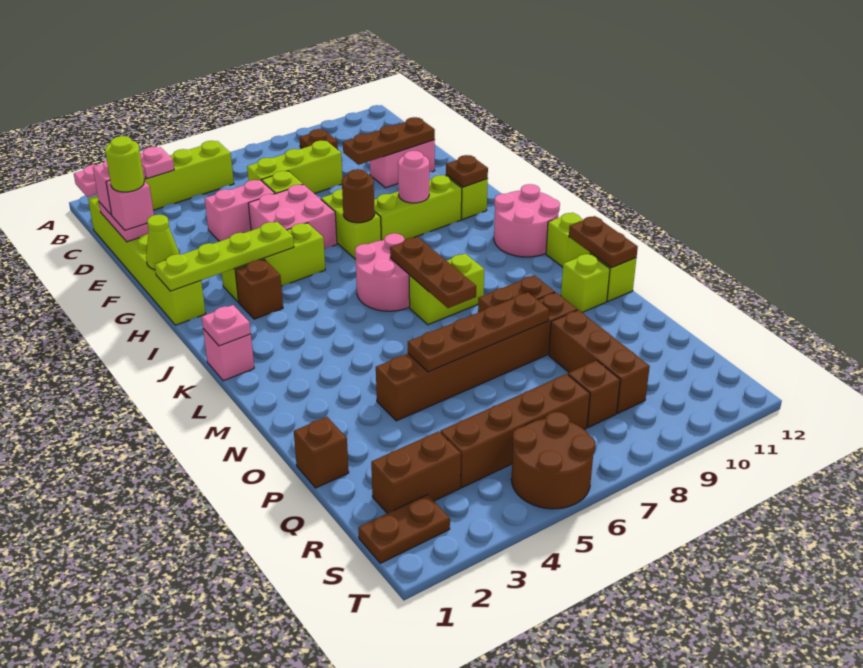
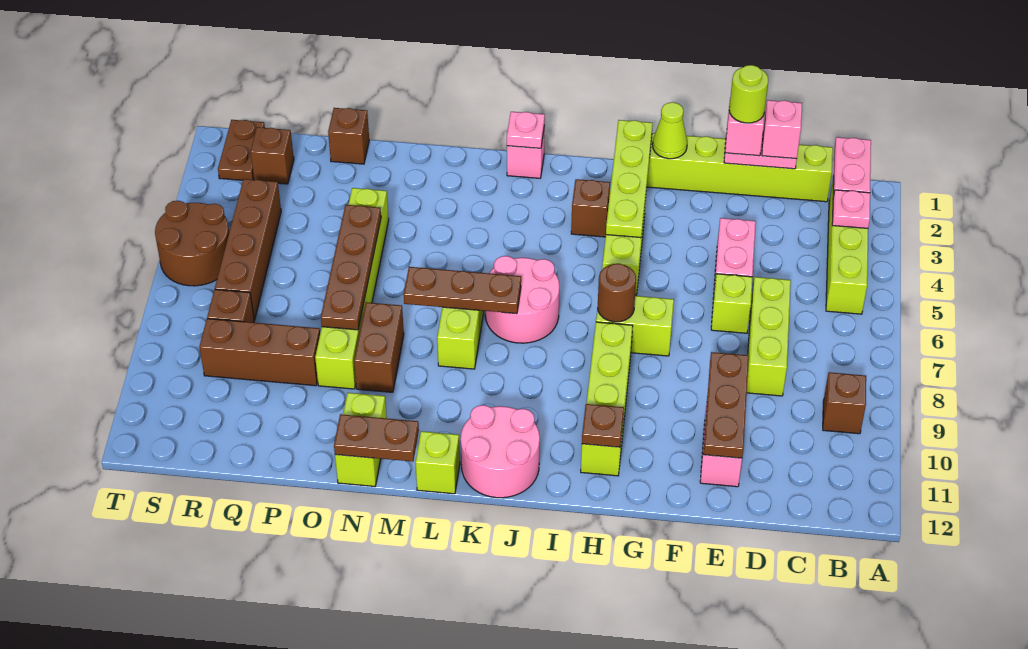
brown plate B9 level 1 -> brown brick B9 level 1
pink brick F5:G6 level 1 -> none
pink round brick H9 level 2 -> none
brown brick O4:O9 level 1 -> lime brick O4:O9 level 1
brown brick R2:R3 level 1 -> brown brick R2 level 1

